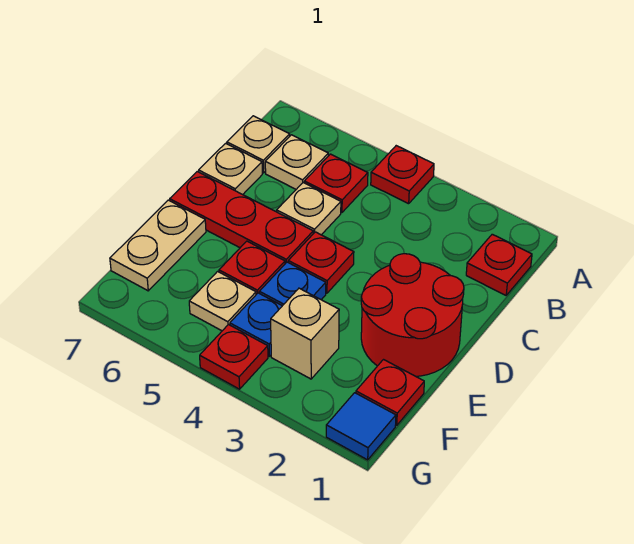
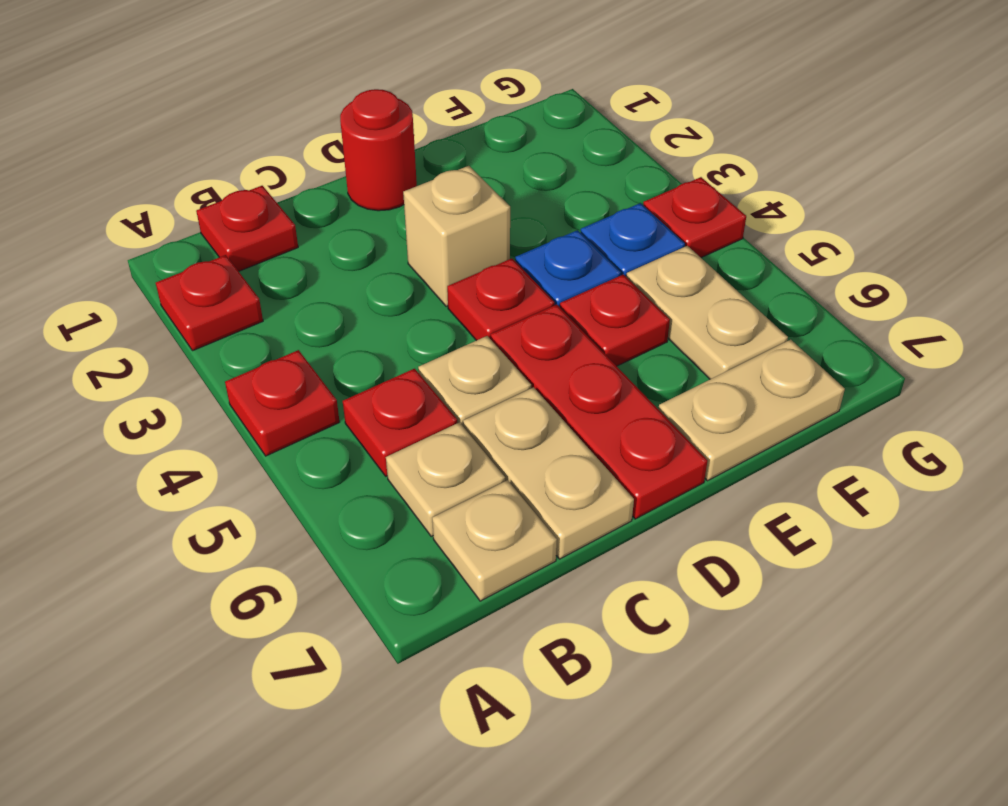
tan plate C7 level 1 -> tan plate C6:C7 level 1
red round brick D1:E2 level 1 -> red round brick D1 level 1
red plate F1 level 1 -> red plate A2 level 1
tan brick F3 level 1 -> tan brick D3 level 1
tan plate F5 level 1 -> tan plate F5:F6 level 1
blue tile G1 level 1 -> none

